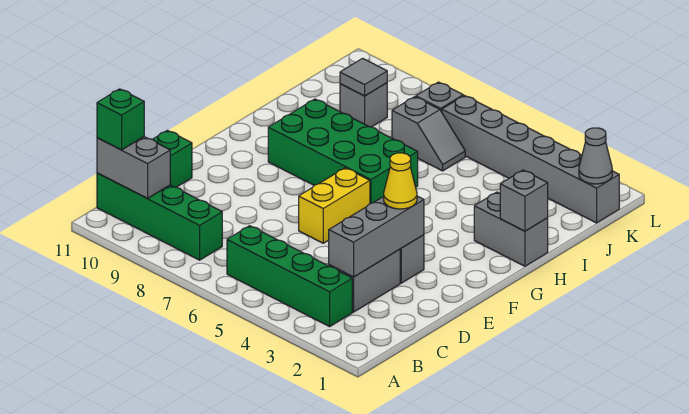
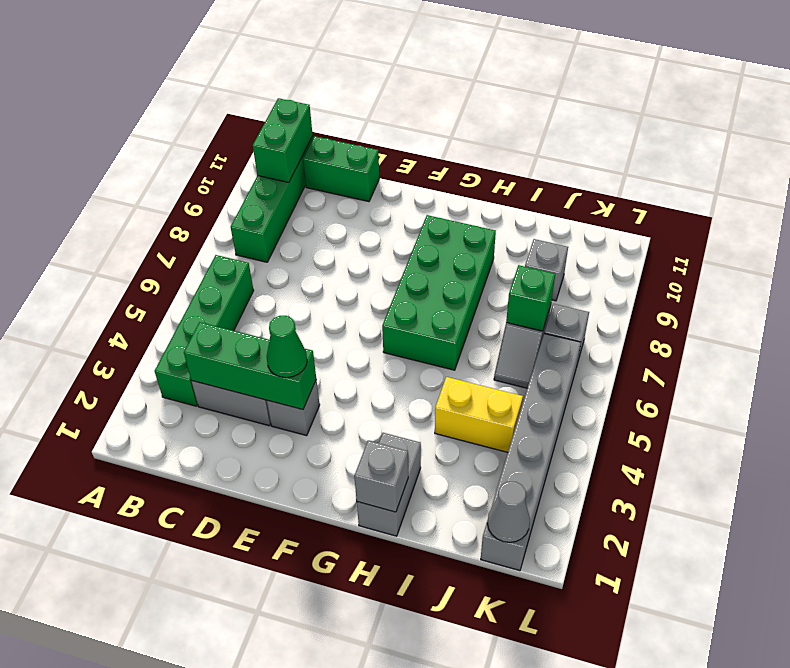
grey brick B10:B11 level 2 -> green brick B10:B11 level 2
green brick B11 level 3 -> green brick J7 level 2
grey brick C3:E3 level 2 -> green brick C3:E3 level 2
yellow cone E3 level 3 -> green cone E3 level 3
yellow brick E6:F6 level 1 -> yellow brick I4:J4 level 1
grey tile J9 level 2 -> none

